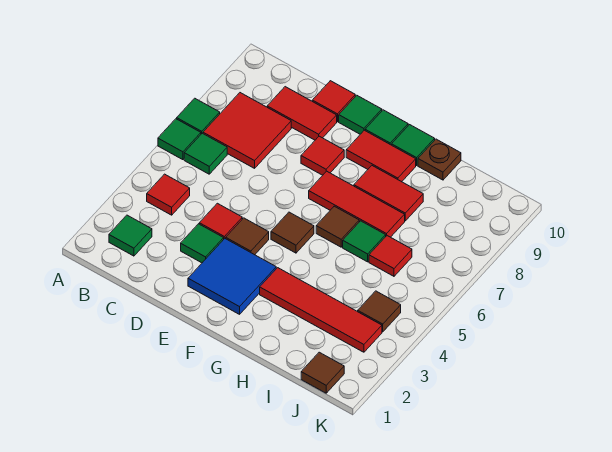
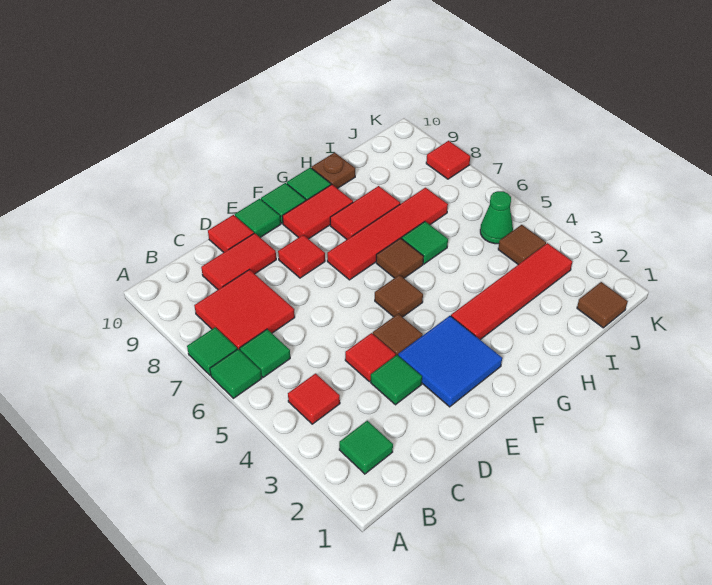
red tile F7:H7 level 1 -> red tile F7:I7 level 1
red tile I6 level 1 -> red tile K8 level 1
none -> green cone J5 level 1

